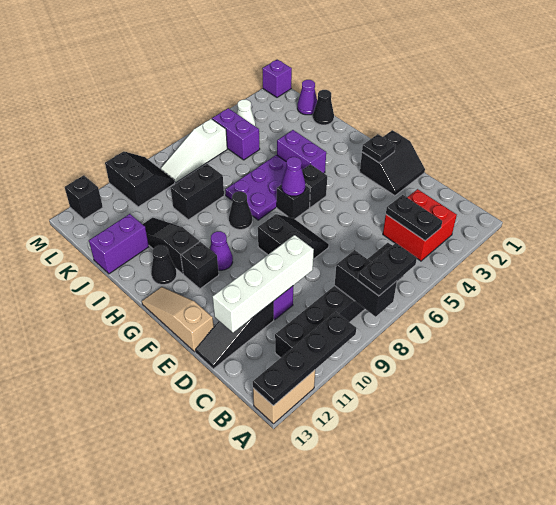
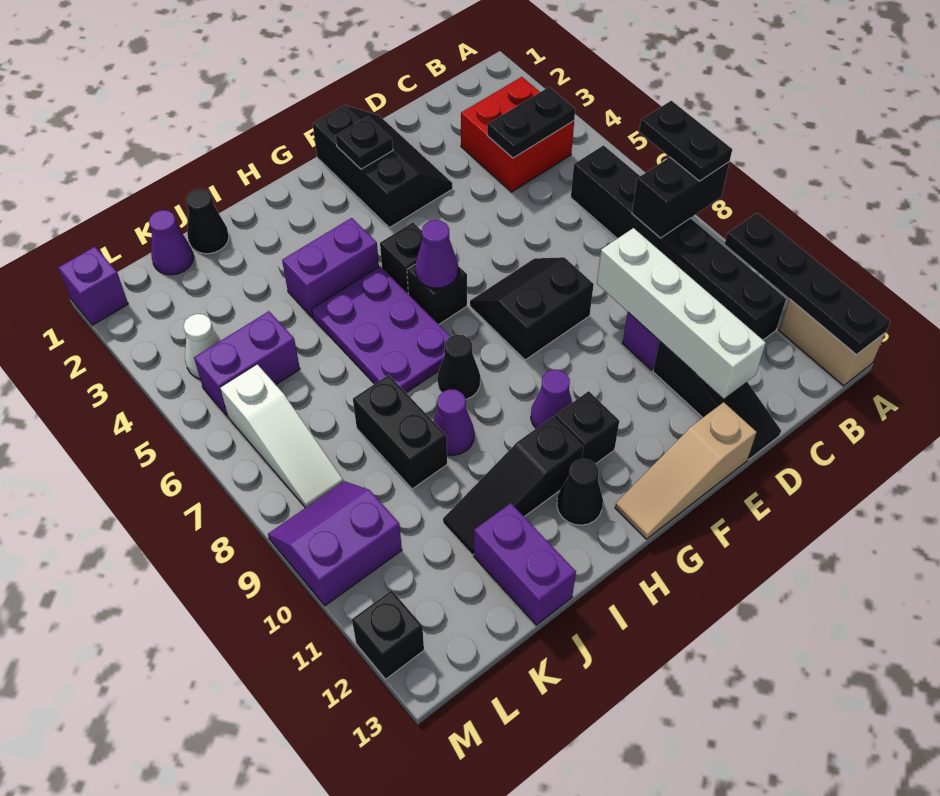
black slope E1:F2 level 1 top F -> black slope E1:F3 level 1 top F
none -> purple cone I9 level 1
black slope L9:M10 level 1 top 10 -> purple slope L9:M10 level 1 top 10

